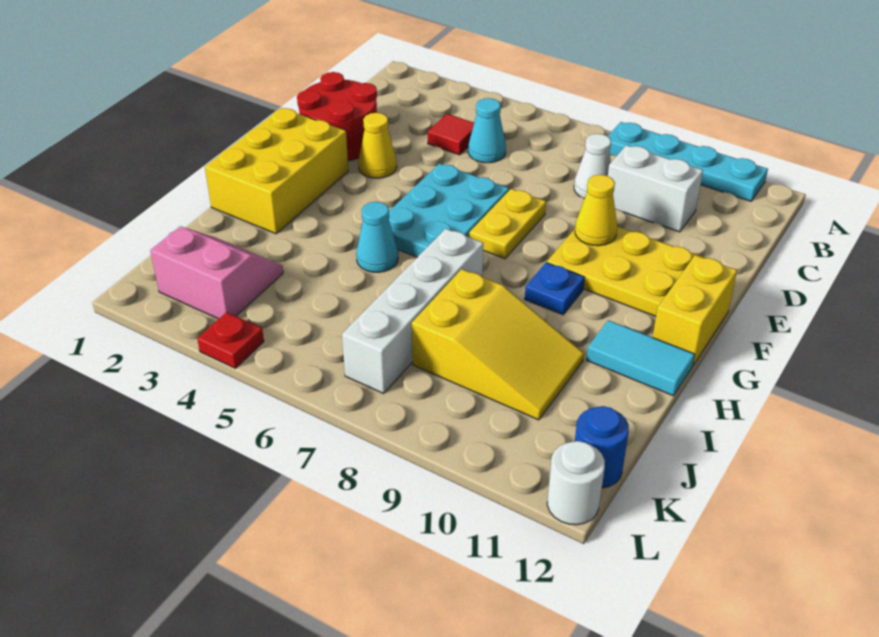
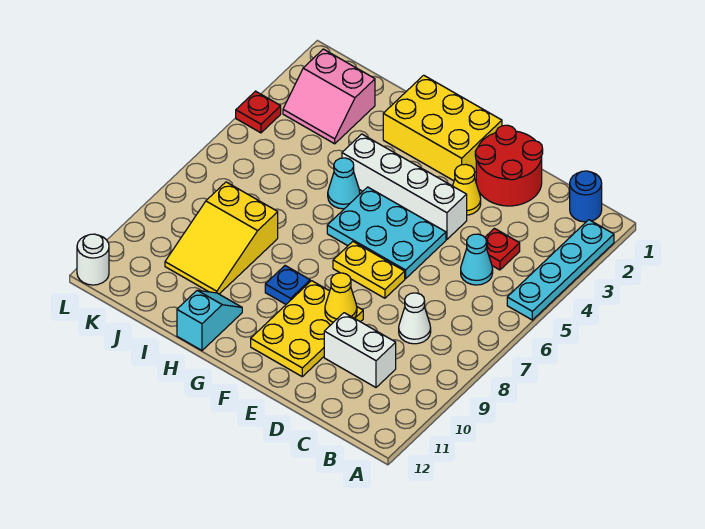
cyan plate A8:A11 level 1 -> cyan plate A2:A5 level 1
red tile C4 level 1 -> red plate C4 level 1
white brick C9:C10 level 1 -> white brick C10:D10 level 1
yellow brick F12:G12 level 1 -> none
white brick H7:K7 level 1 -> white brick E4:H4 level 1
cyan tile H11:H12 level 1 -> cyan slope H11:H12 level 1 top 12
pink slope J2:K3 level 1 top K -> pink slope J2:K3 level 1 top 2
blue round brick K12 level 1 -> blue round brick B1 level 1

